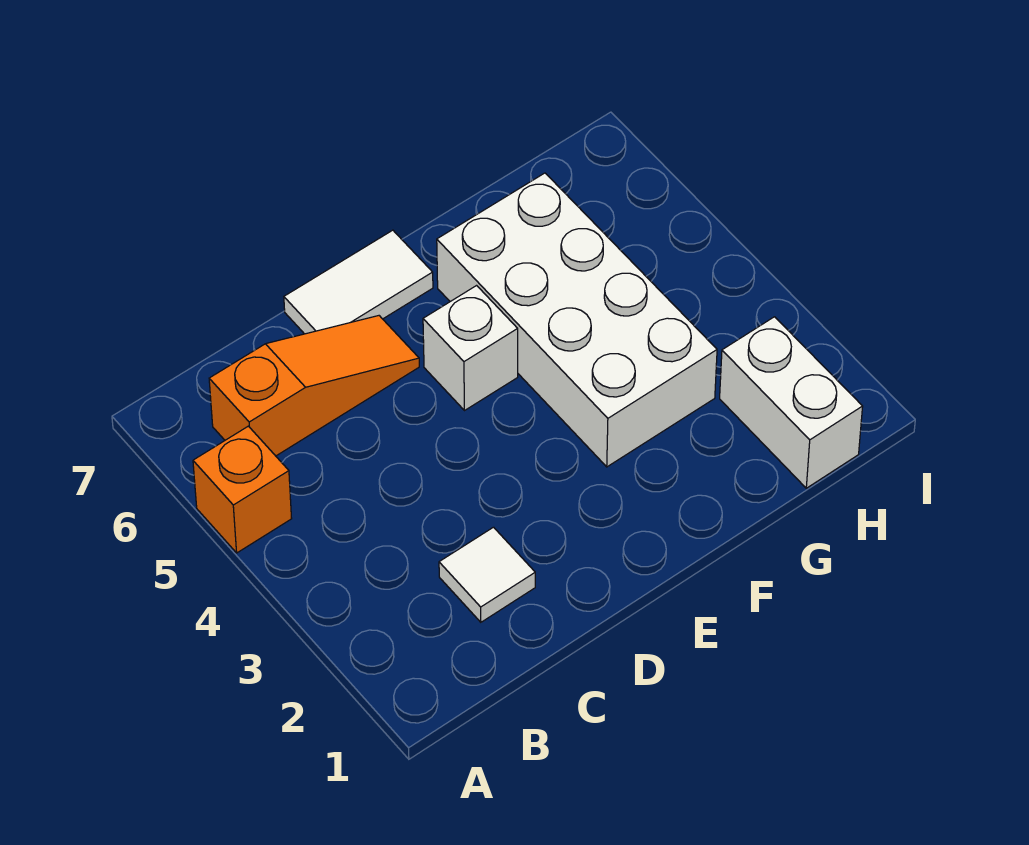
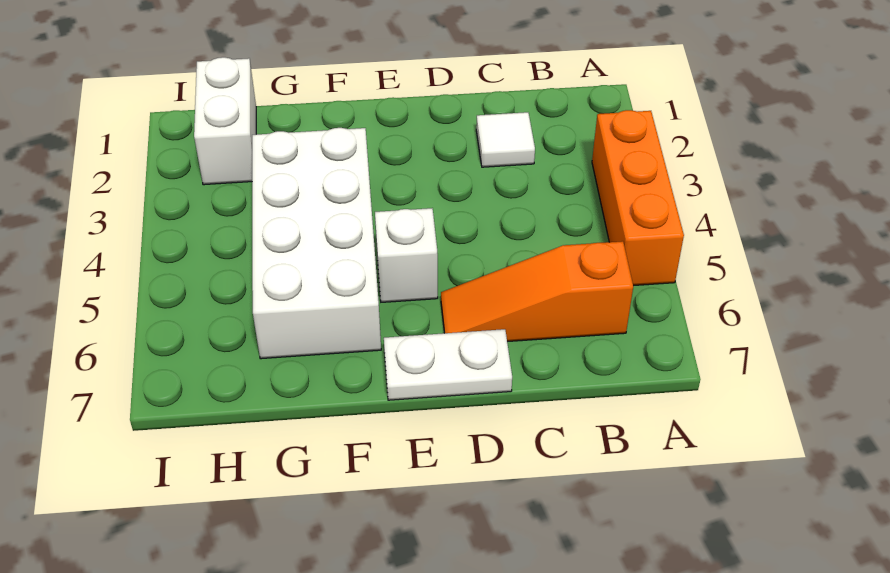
orange brick A5 level 1 -> orange brick A3:A5 level 1
white tile D7:E7 level 1 -> white plate D7:E7 level 1

